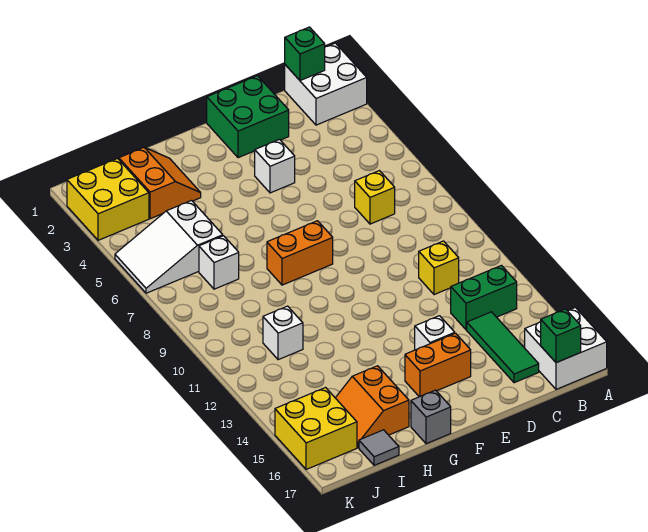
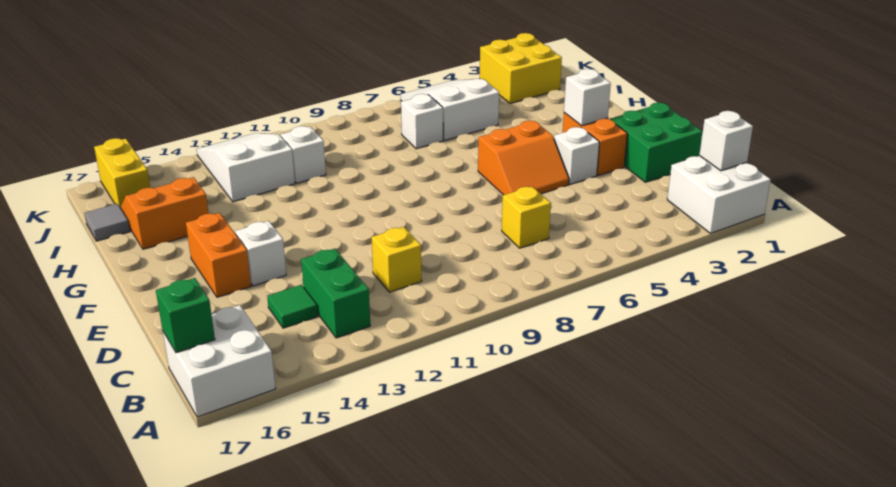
green brick B1 level 2 -> white brick B1 level 2
green tile C14:C16 level 1 -> green tile C14 level 1
none -> white brick F3 level 2
orange brick F8:G8 level 1 -> orange brick E3:F3 level 1
grey brick G17 level 1 -> none
orange slope H2:I3 level 1 top I -> orange slope E5:F6 level 1 top F
none -> white slope I12:K13 level 1 top I
yellow brick J15:K16 level 1 -> yellow brick J16:K16 level 1

